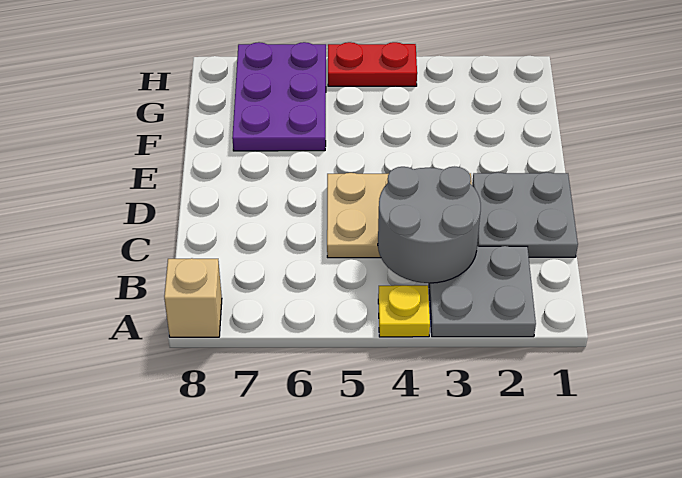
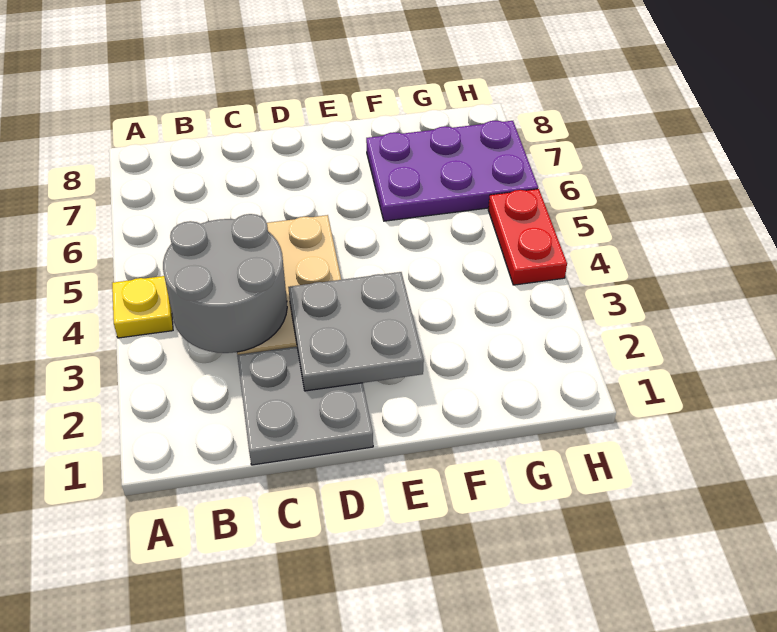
grey plate A2:B3 level 1 -> grey plate D2:E3 level 2
tan brick A8 level 1 -> none

